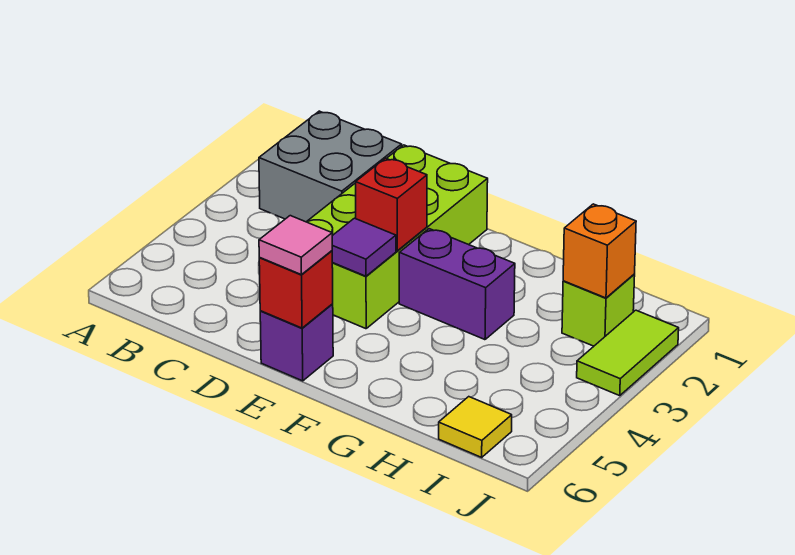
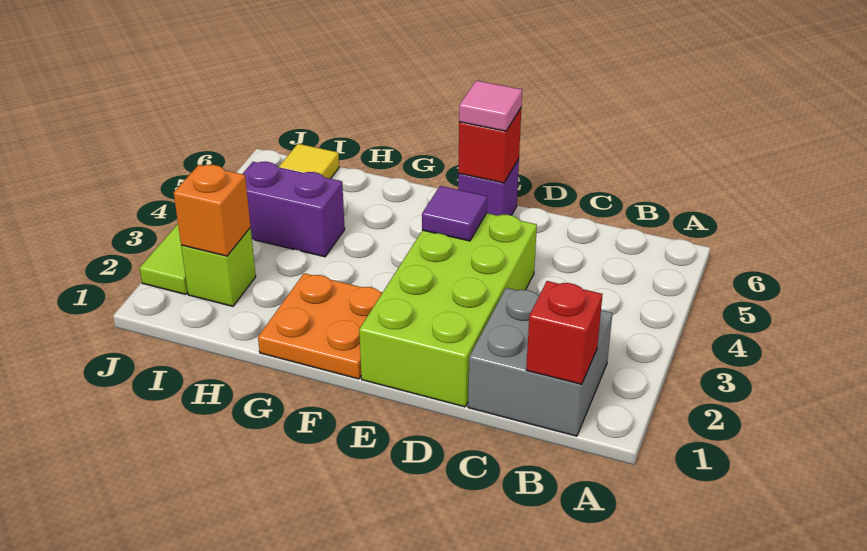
red brick E3 level 2 -> red brick B1 level 2
none -> orange plate F1:G2 level 1
purple brick F3:G3 level 1 -> purple brick H4:I4 level 1

